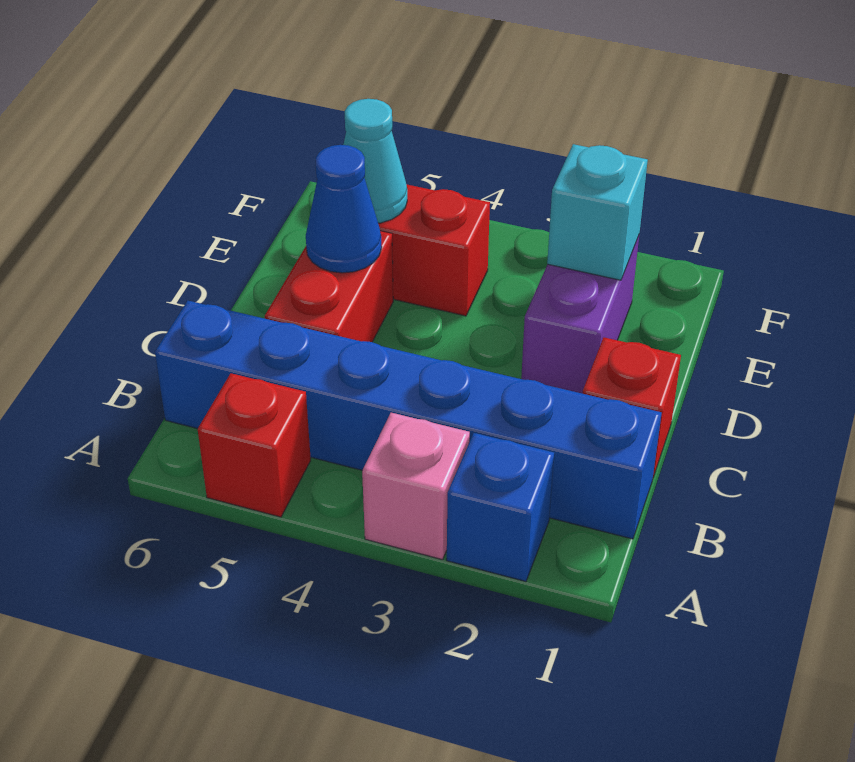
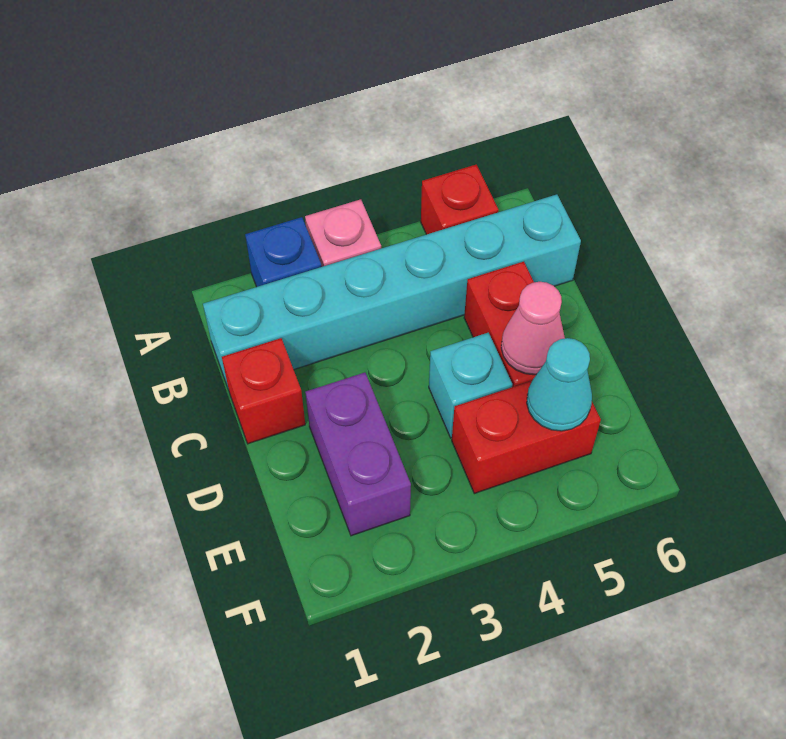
blue brick B1:B6 level 1 -> cyan brick B1:B6 level 1
blue cone D5 level 2 -> pink cone D5 level 2
cyan brick E2 level 2 -> cyan brick D4 level 1

